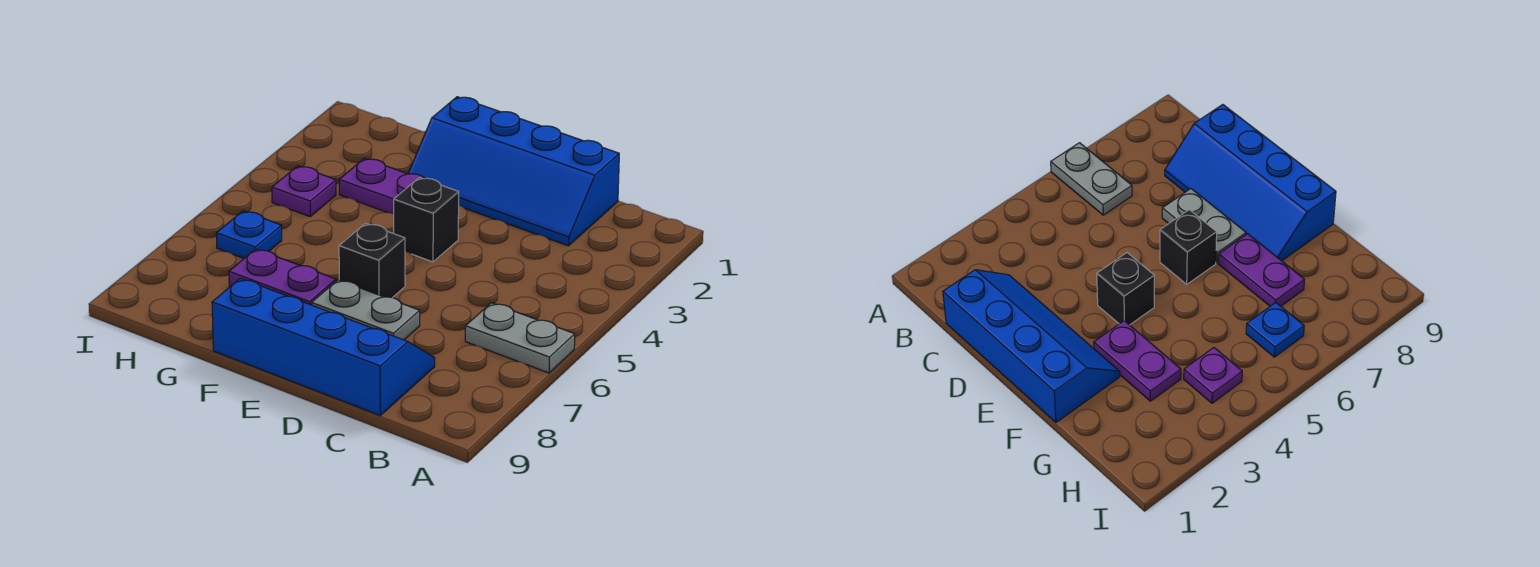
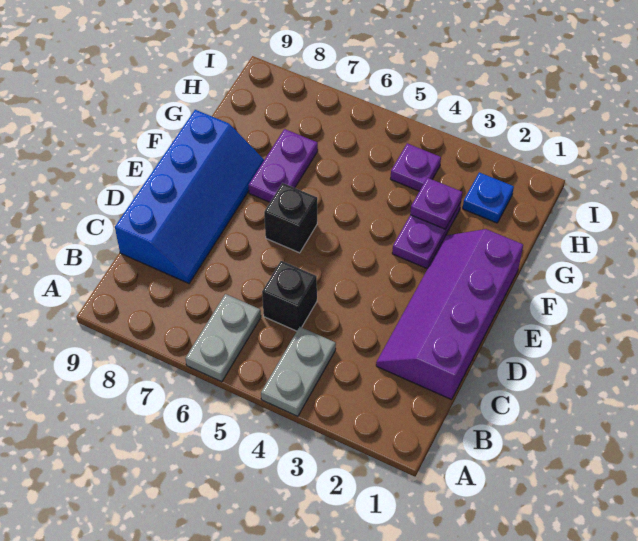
blue slope C1:F2 level 1 top 1 -> purple slope C1:F2 level 1 top 1
grey plate D7:E7 level 1 -> grey plate A4:B4 level 1
black brick E4 level 1 -> black brick C5 level 1
none -> purple plate G3 level 2
blue plate H6 level 1 -> blue plate H2 level 1

